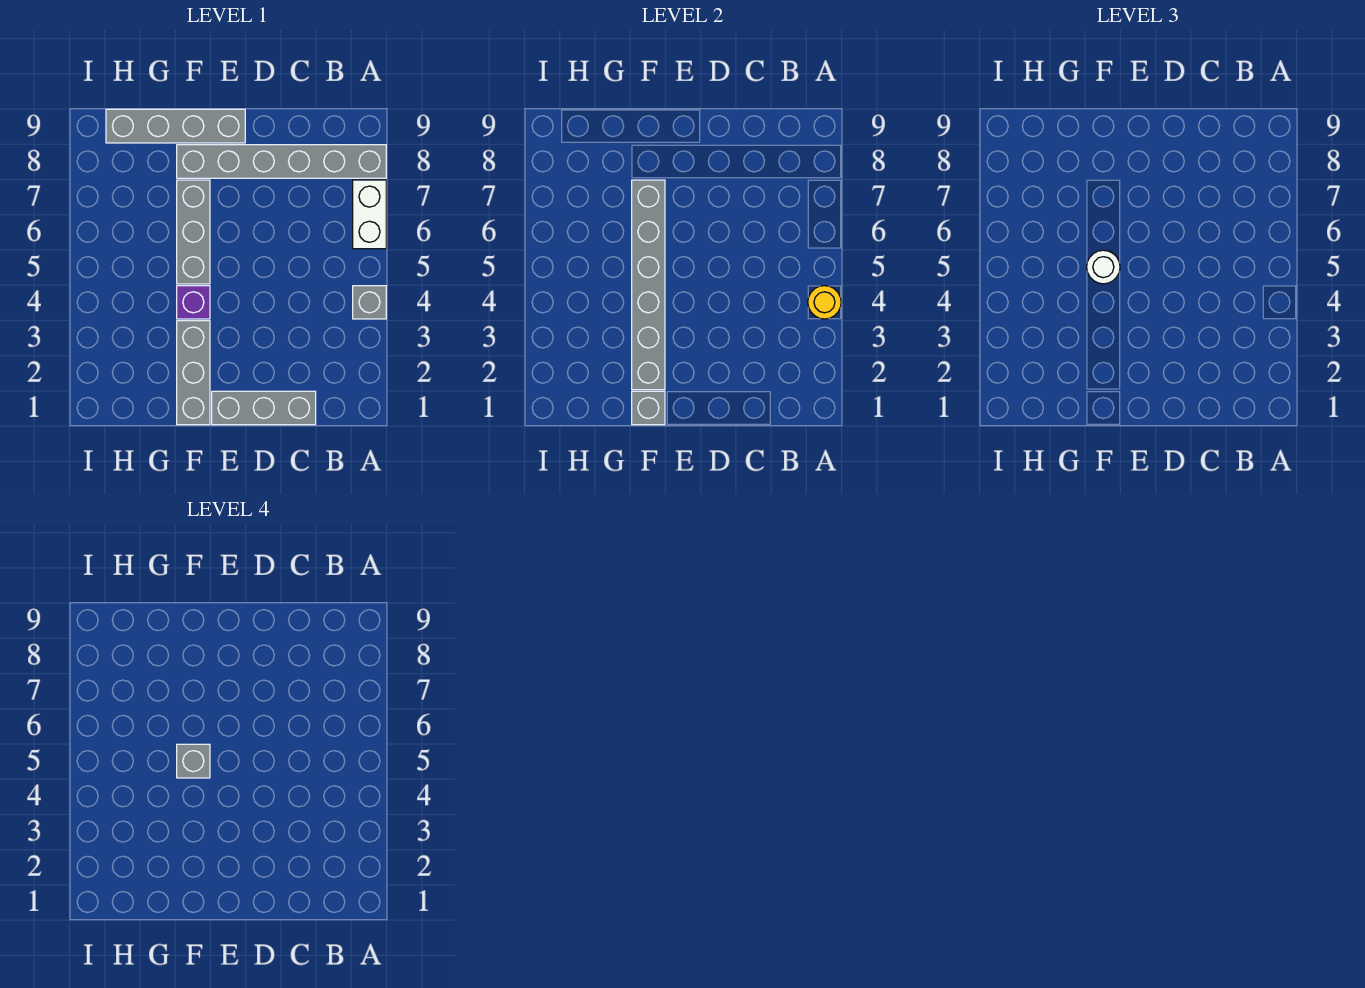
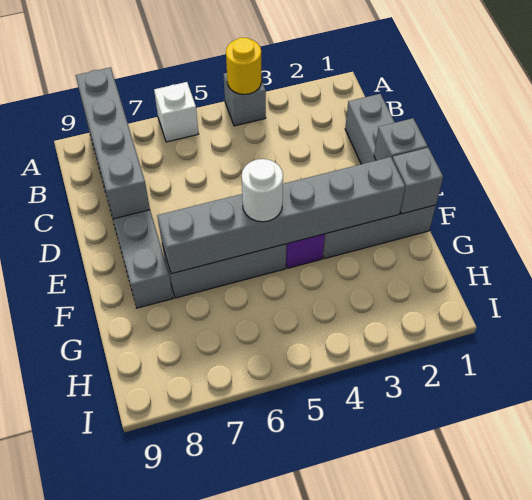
white brick A6:A7 level 1 -> white brick A6 level 1
grey brick E9:H9 level 1 -> grey brick A8:D8 level 2
grey brick F5 level 4 -> grey brick E1 level 2

